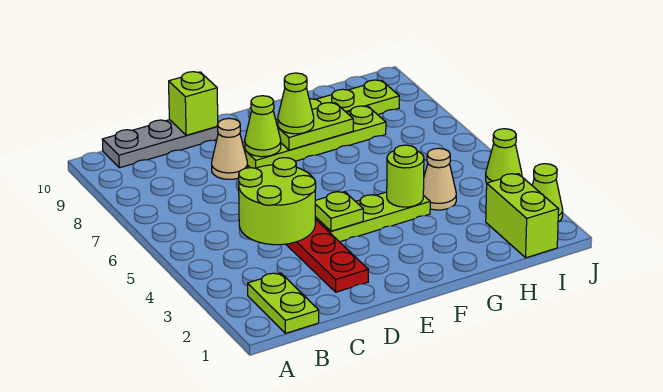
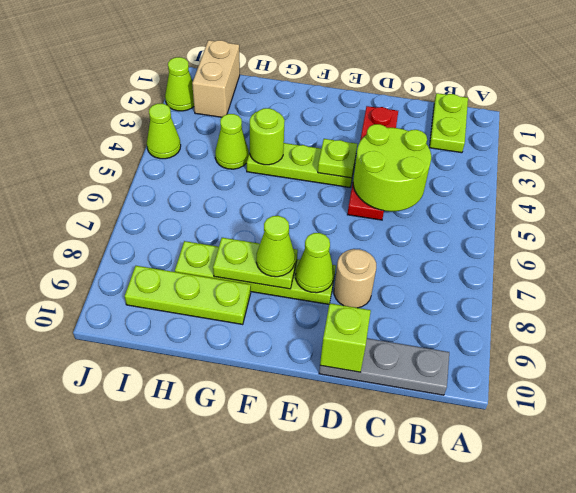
tan cone D8 level 1 -> tan round brick D8 level 1
tan cone H4 level 1 -> lime cone H4 level 1
lime brick I1:I2 level 1 -> tan brick I1:I2 level 1

